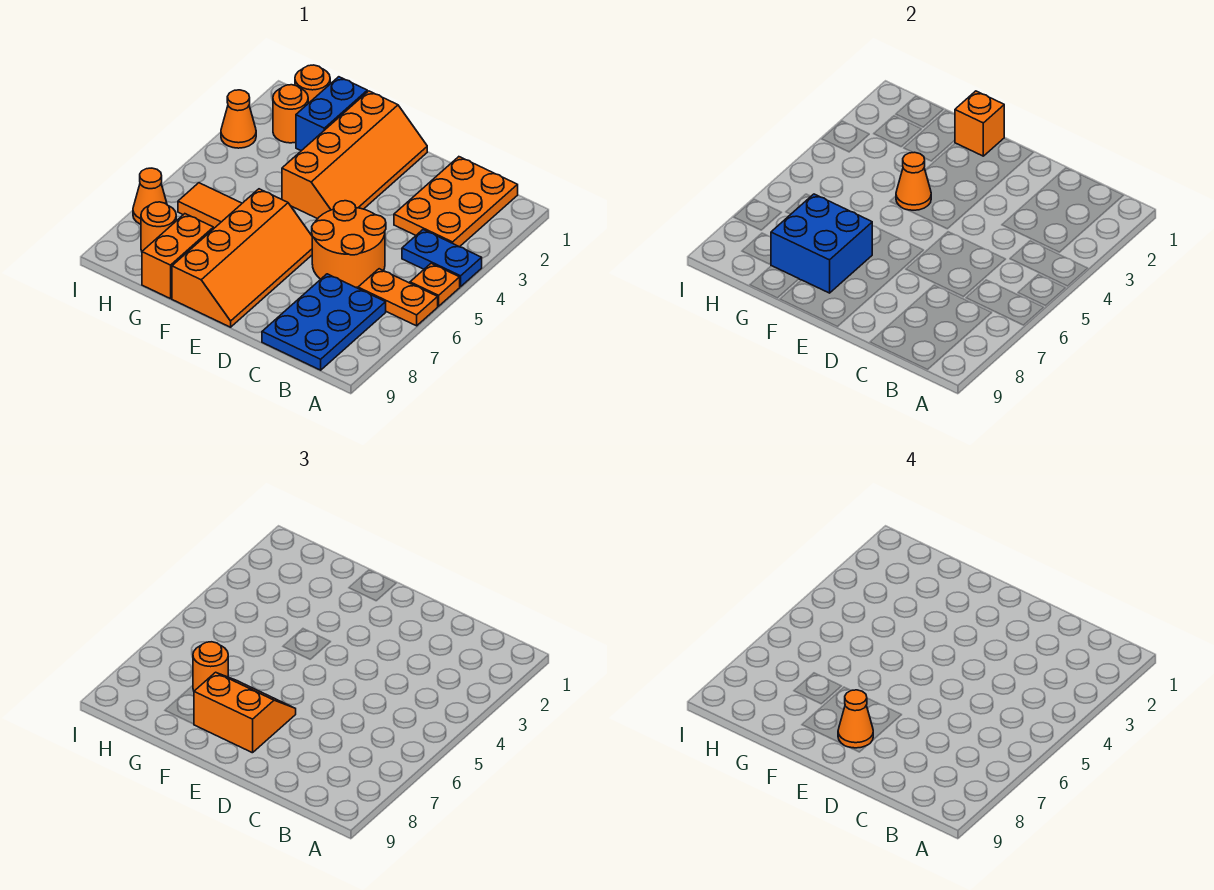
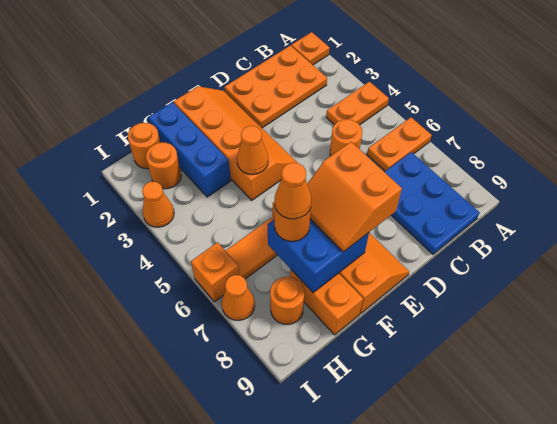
blue plate A4:B4 level 1 -> orange plate A4:B4 level 1
orange plate A5 level 1 -> orange plate A1 level 1
orange plate B1:C3 level 1 -> orange plate B1:D2 level 1
orange round brick C5:D6 level 1 -> orange round brick C5 level 1
orange slope E7:F8 level 3 top 8 -> orange slope E7:F8 level 3 top E
orange cone E8 level 4 -> orange cone G7 level 4
orange brick F1 level 2 -> orange brick I6 level 1
blue brick G1:G2 level 1 -> blue brick G1:G3 level 1

